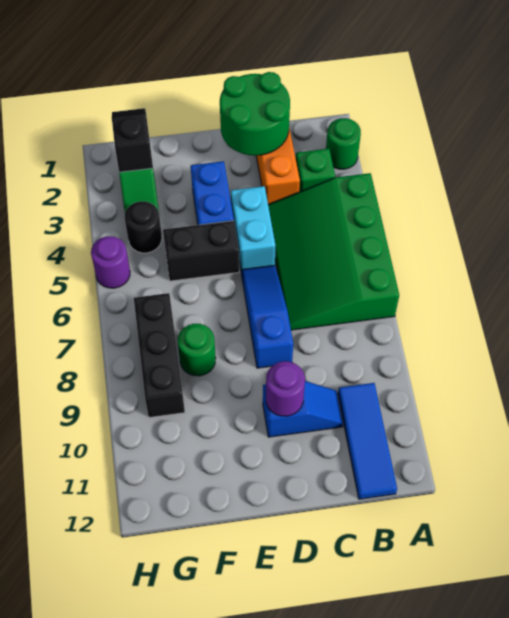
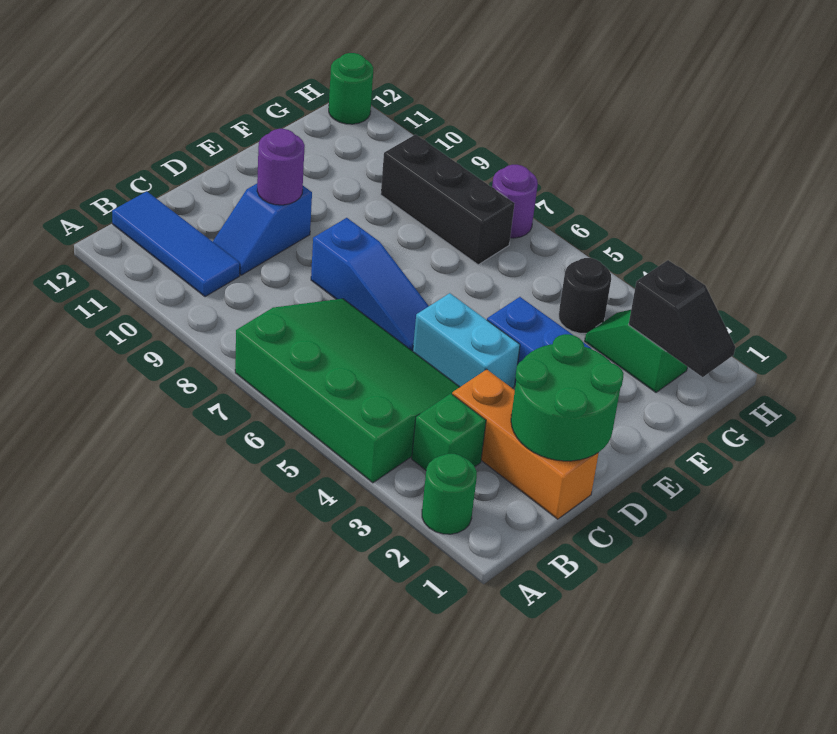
black brick E5:F5 level 1 -> none
green round brick F8 level 1 -> green round brick H12 level 1
purple round brick H5 level 1 -> purple round brick H7 level 1

